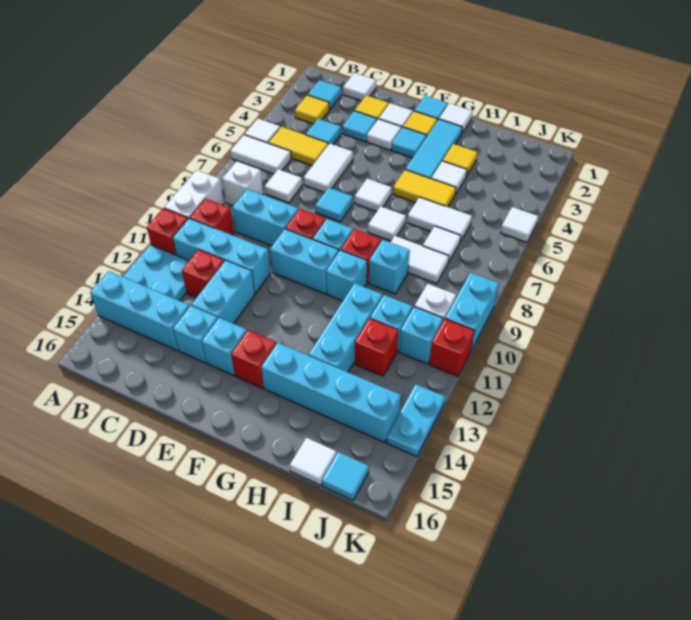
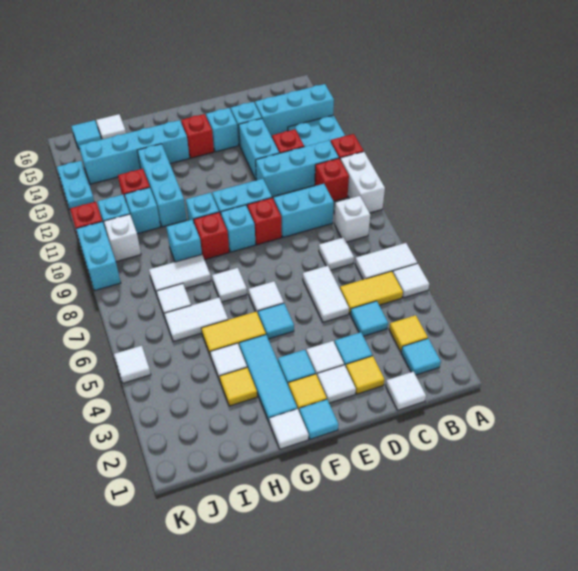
cyan tile E7 level 1 -> cyan tile F5 level 1

